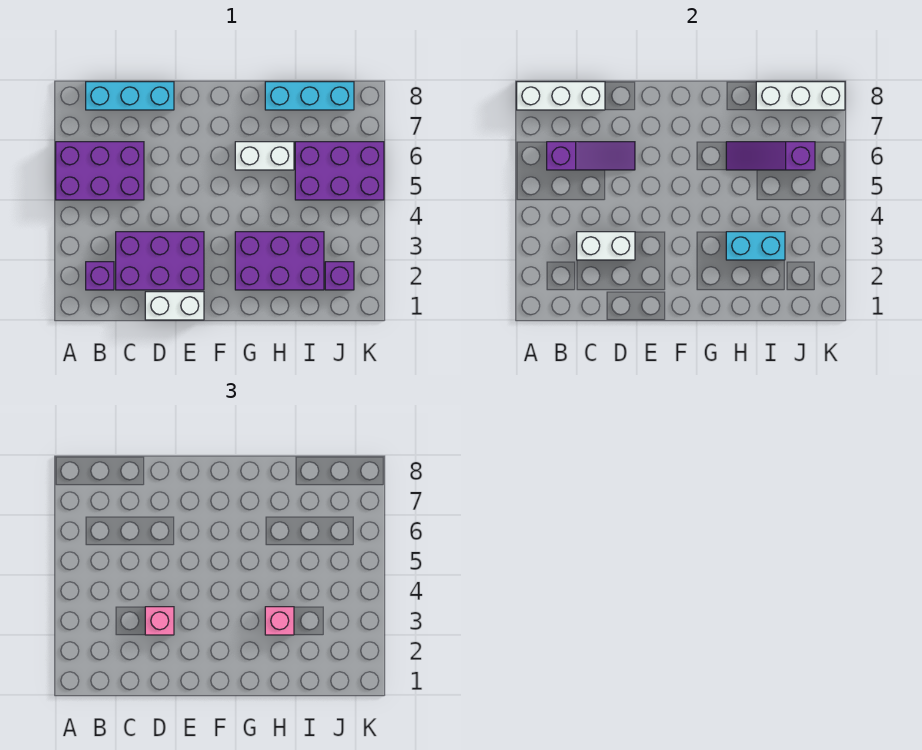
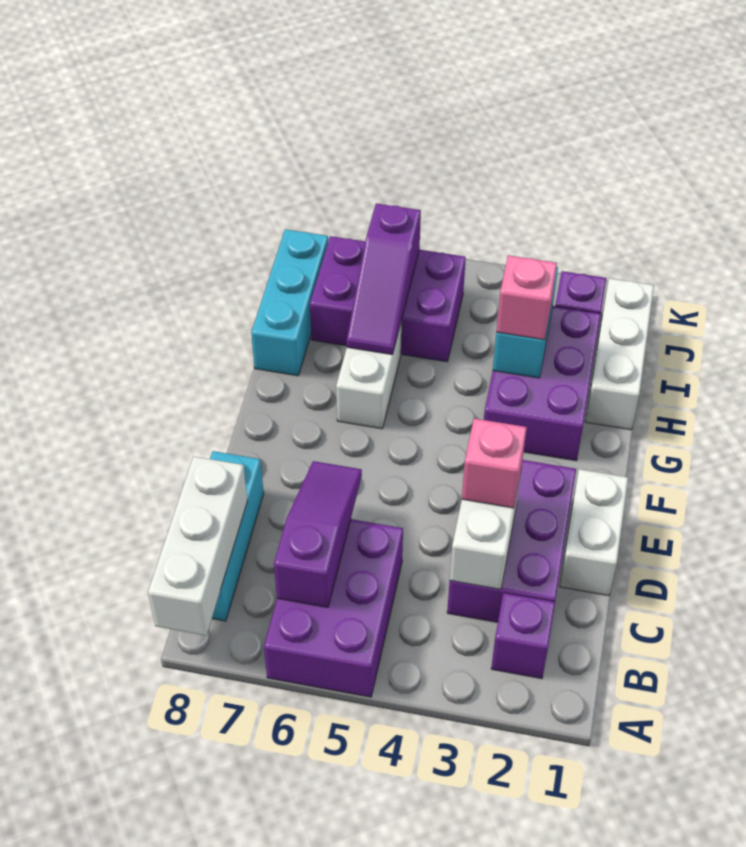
purple brick I5:K6 level 1 -> purple brick I5:J7 level 1
white brick I8:K8 level 2 -> white brick H1:J1 level 1

